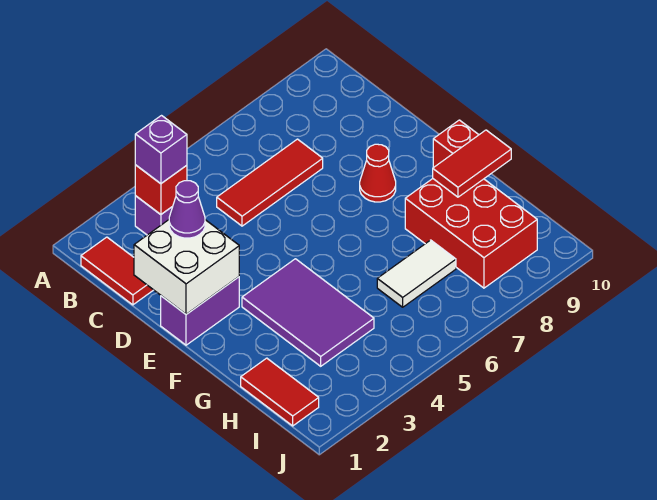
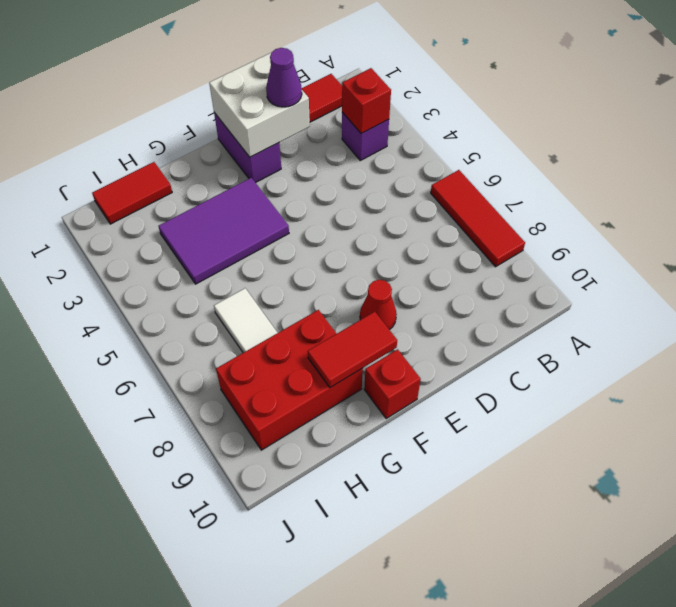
purple brick B3 level 3 -> none
red tile C5:C7 level 1 -> red tile A6:A8 level 1
red tile G9:G10 level 2 -> red tile F9:G9 level 2

